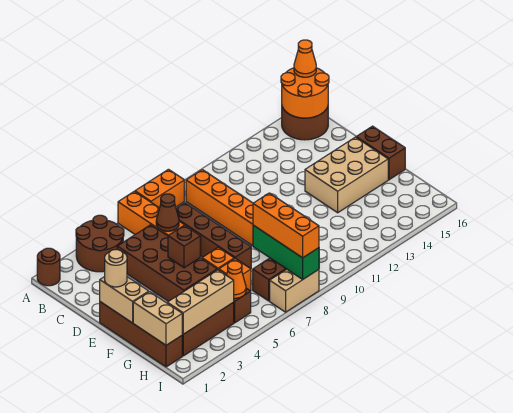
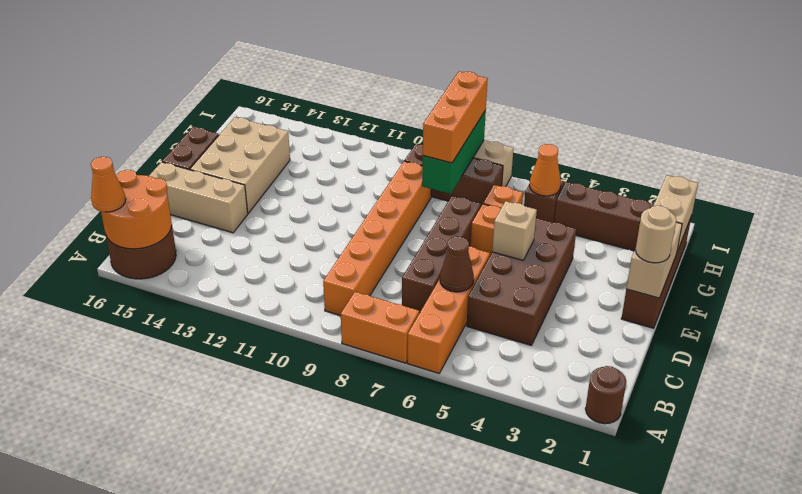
brown round brick A3:B4 level 1 -> none
brown brick E5 level 2 -> tan brick E5 level 2
tan brick E13:F15 level 1 -> tan brick E14:G15 level 1
tan brick H2:H4 level 2 -> tan brick D14:D16 level 1

